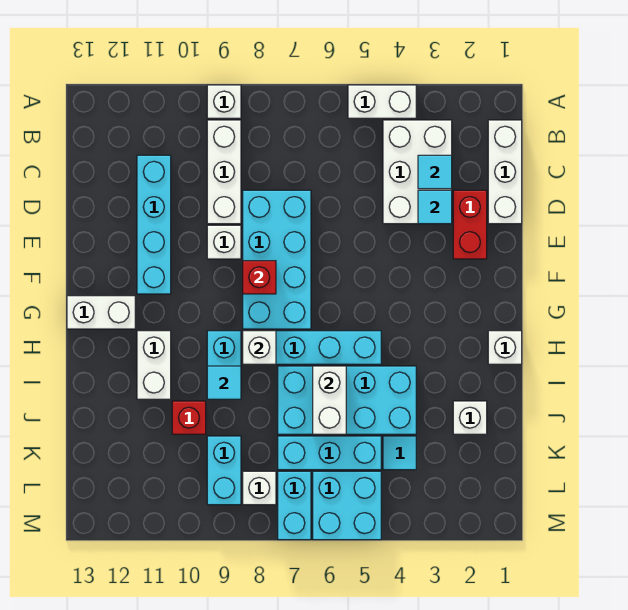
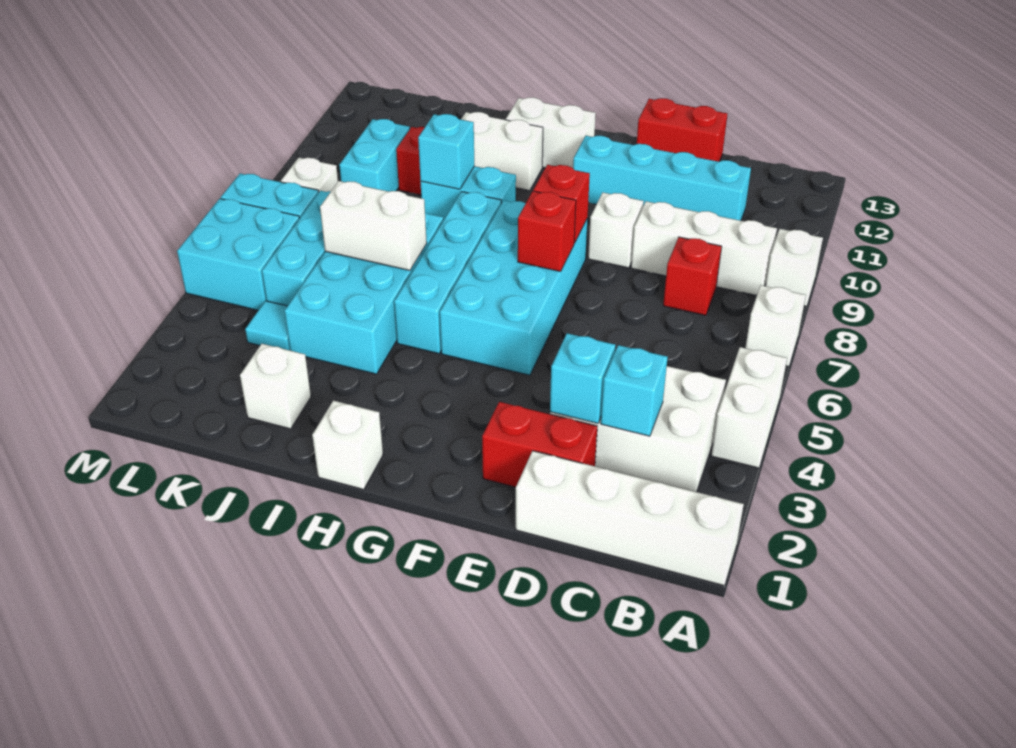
white brick B1:D1 level 1 -> white brick A1:D1 level 1
cyan tile C3 level 2 -> cyan brick C3 level 2
none -> red brick C8 level 1
cyan tile D3 level 2 -> cyan brick D3 level 2
cyan brick D7:G8 level 1 -> cyan brick F5:G8 level 1
none -> red brick D13:E13 level 1
none -> red brick F7 level 2
white brick G12:G13 level 1 -> white brick G12:H12 level 1
white brick H8 level 2 -> white brick A7 level 1
cyan tile I9 level 2 -> cyan brick I9 level 2
cyan brick K9:L9 level 1 -> cyan brick K9:K10 level 1

